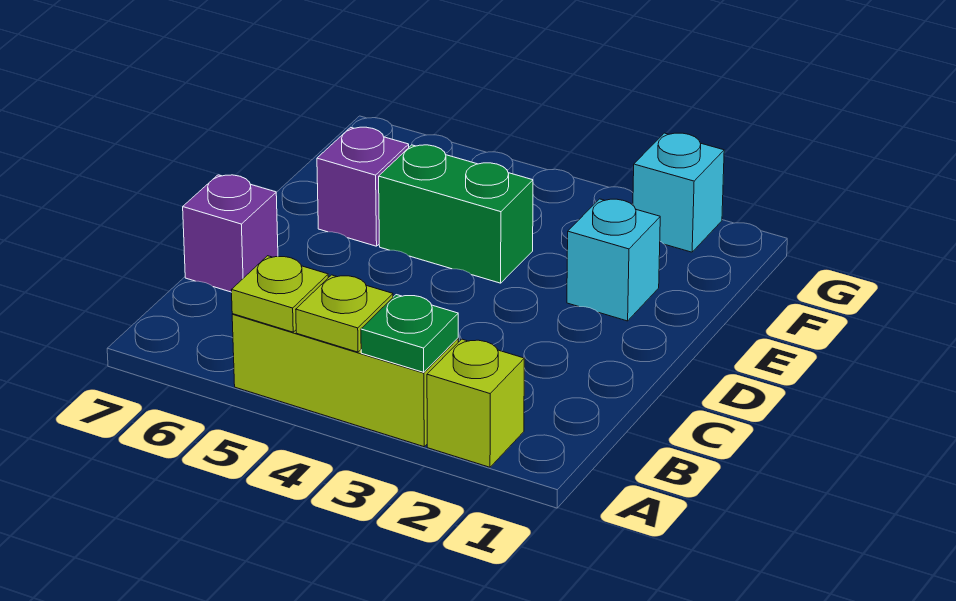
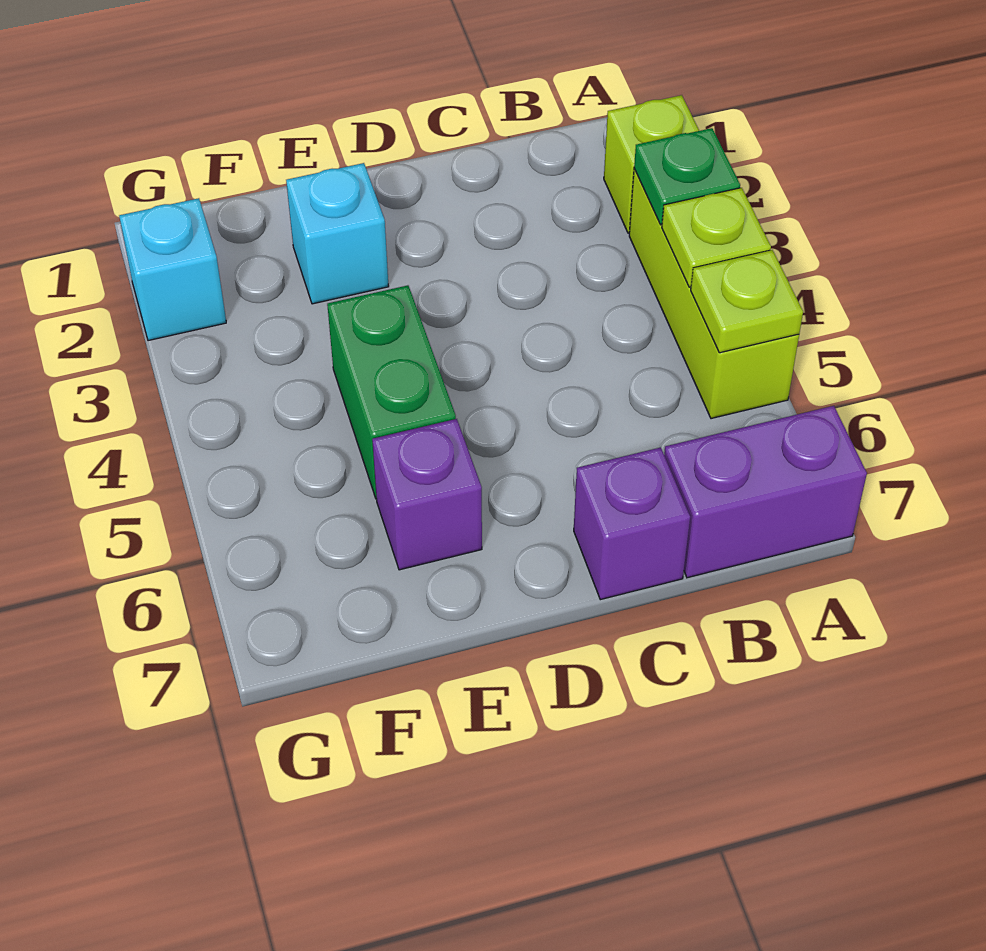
none -> purple brick A7:B7 level 1

